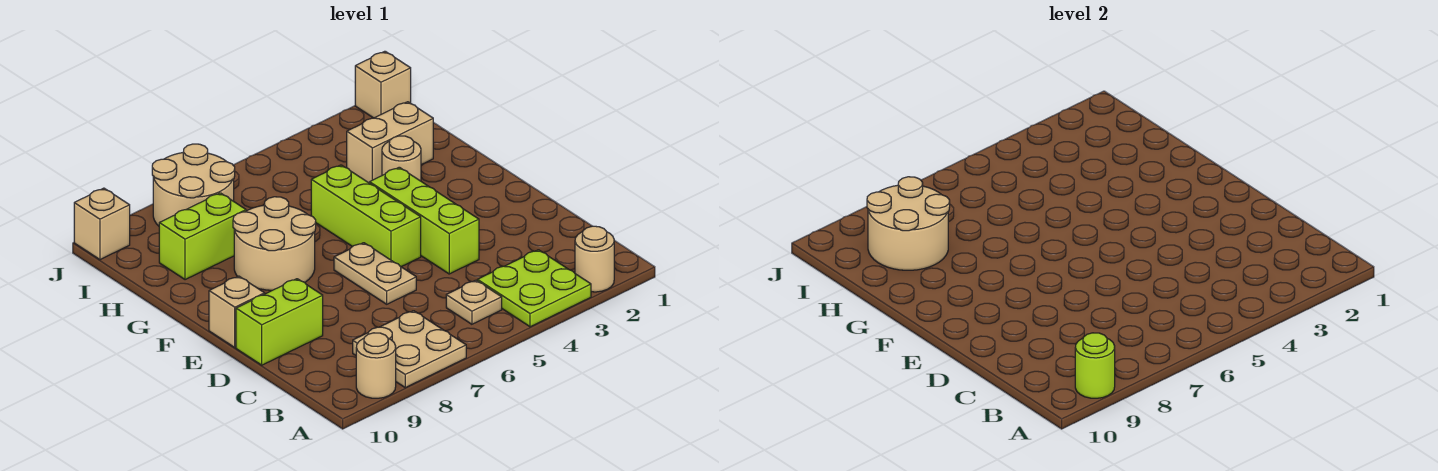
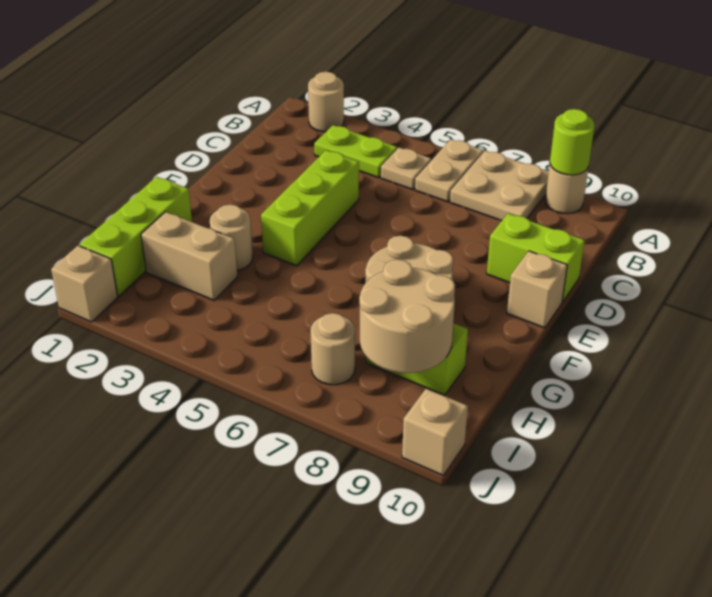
lime plate A3:B4 level 1 -> lime plate B3:B4 level 1
tan plate D6:E6 level 1 -> tan plate A6:B6 level 1
lime brick E5:G5 level 1 -> lime brick G1:I1 level 1
tan round brick I7:J8 level 1 -> tan round brick I7 level 1

